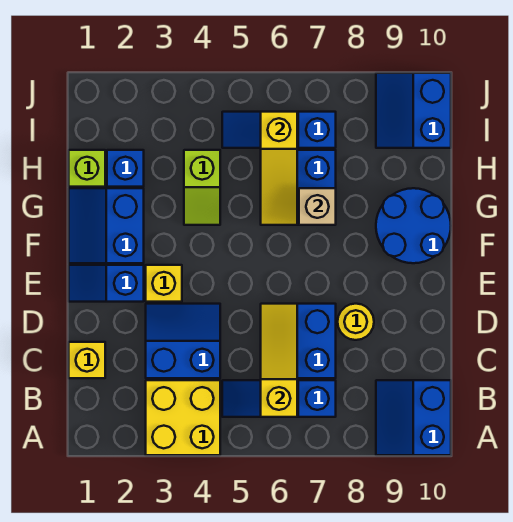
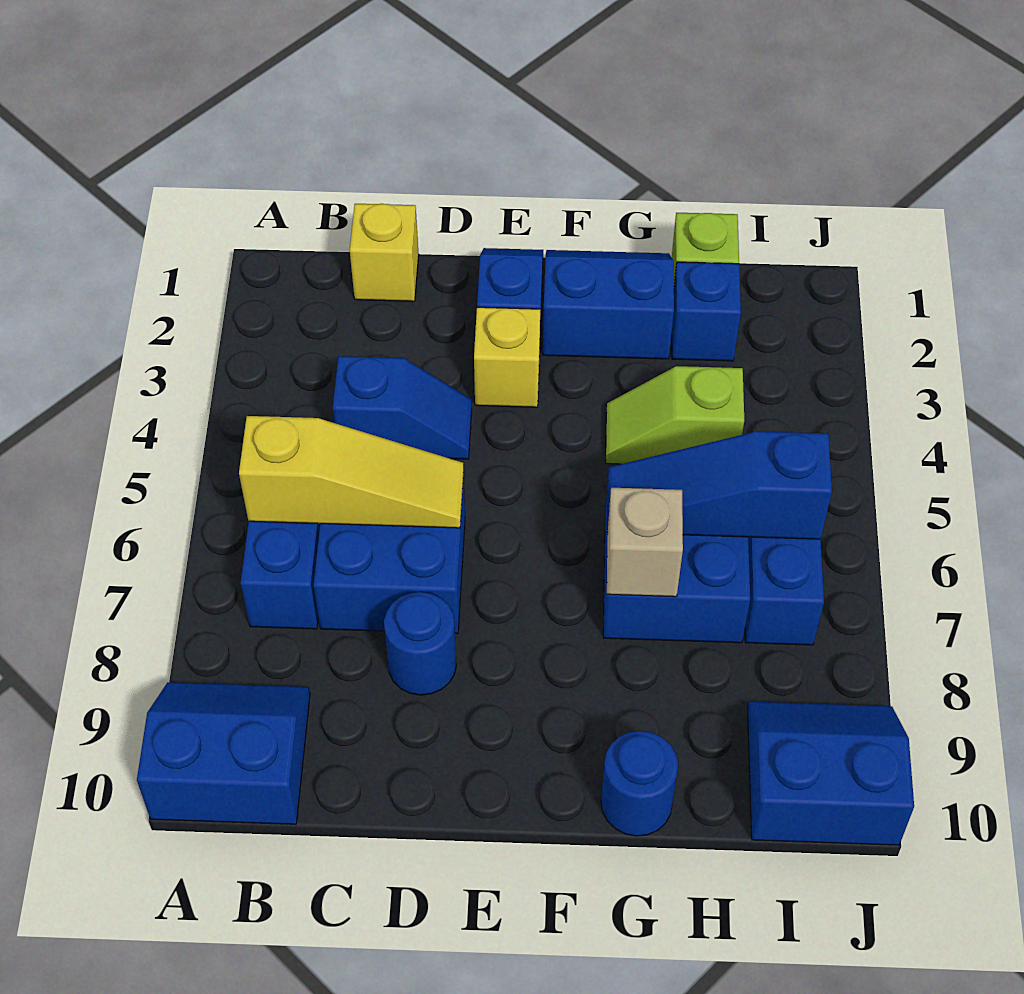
yellow brick A3:B4 level 1 -> none
blue slope C3:D4 level 1 top C -> blue slope C4:D4 level 1 top C
yellow round brick D8 level 1 -> blue round brick D8 level 1
blue round brick F9:G10 level 1 -> blue round brick G10 level 1
yellow slope G6:I6 level 2 top I -> blue slope G6:I6 level 2 top I

